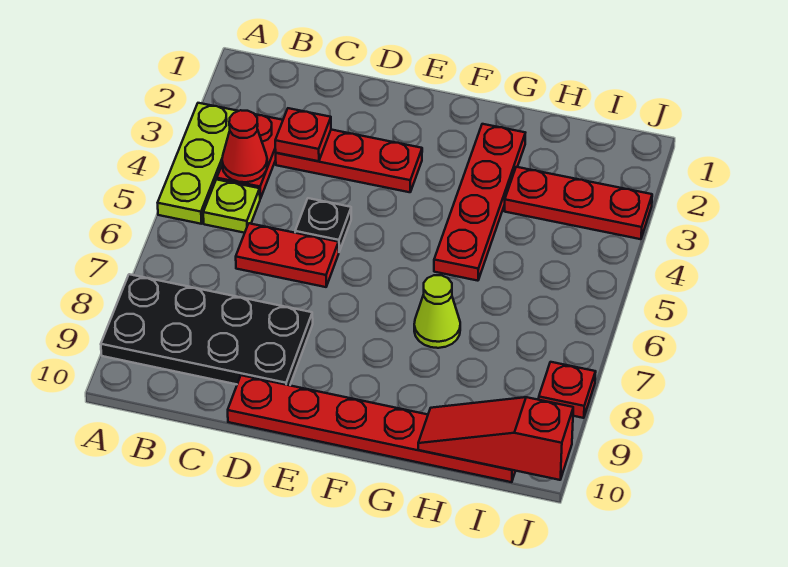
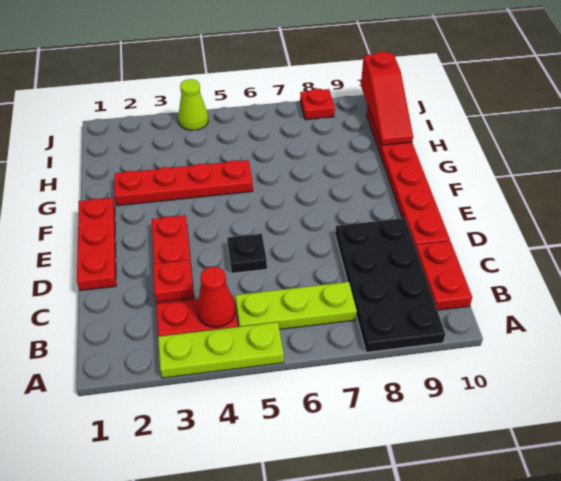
lime plate B5 level 1 -> lime plate B5:B7 level 1
red plate C6:D6 level 1 -> red plate B10:C10 level 1
lime cone G7 level 1 -> lime cone J4 level 1
red plate H3:J3 level 1 -> red plate D1:F1 level 1

